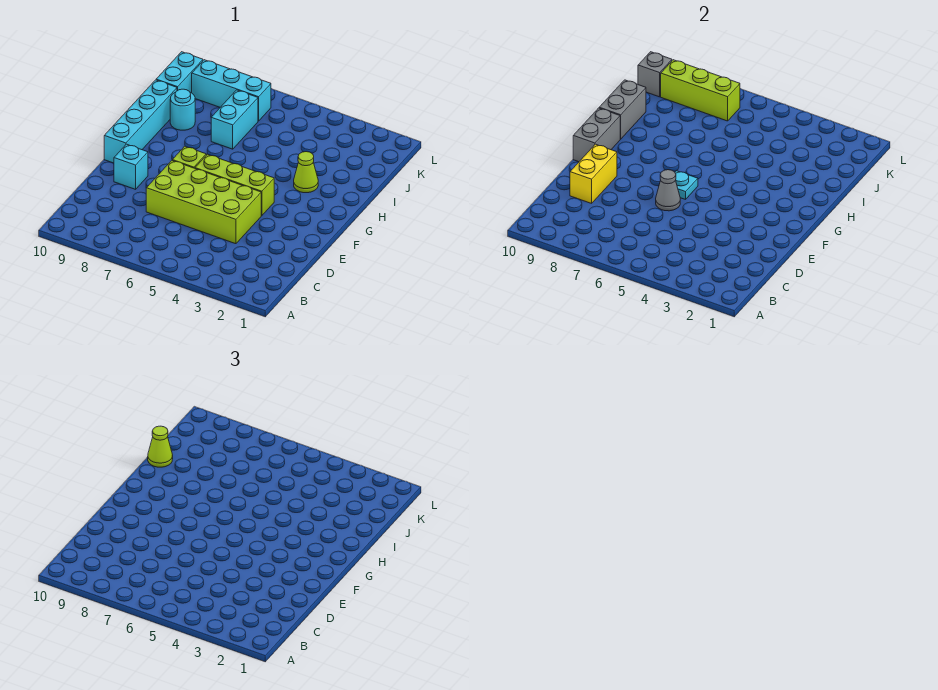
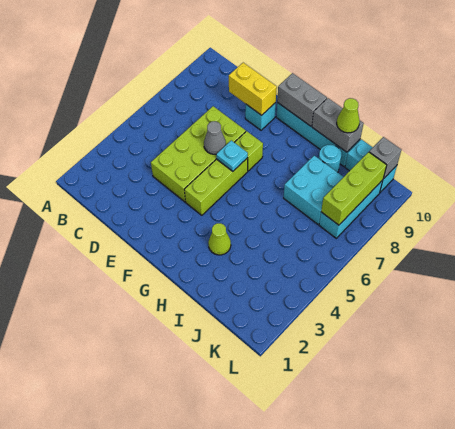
cyan brick I7:J7 level 1 -> cyan brick I7:J8 level 1

